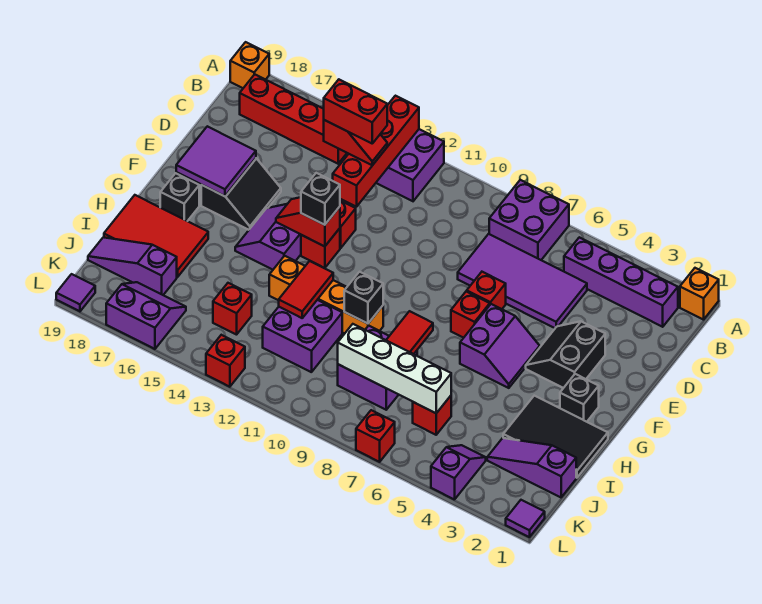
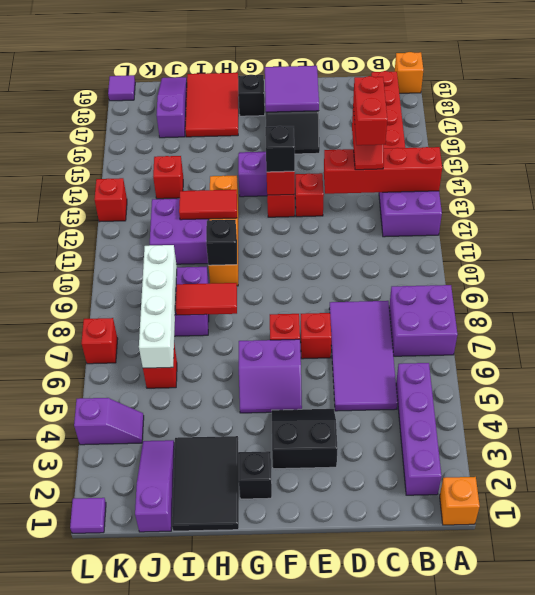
purple slope K16:L17 level 1 top L -> none

